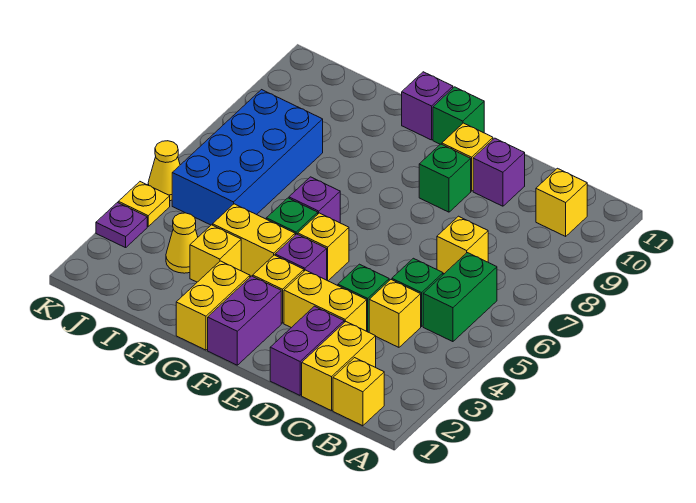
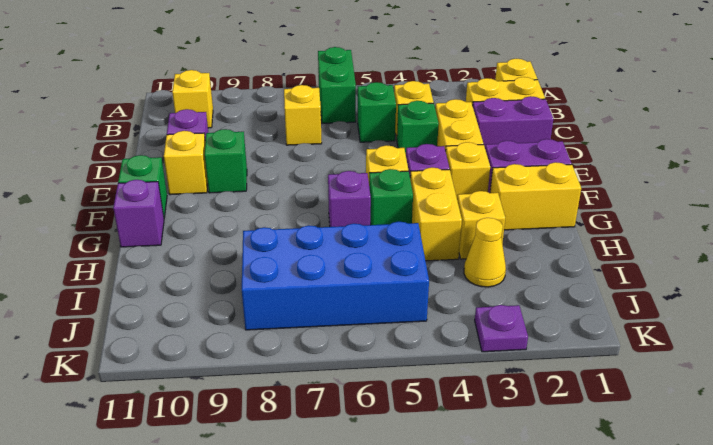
green brick B5:B6 level 1 -> green brick A6:B6 level 1
yellow plate K4 level 1 -> none
yellow cone K5 level 1 -> none

